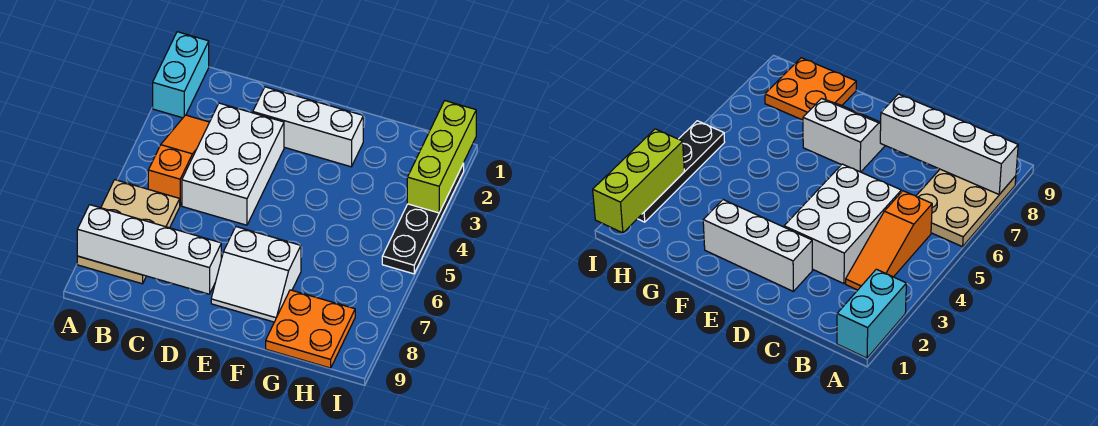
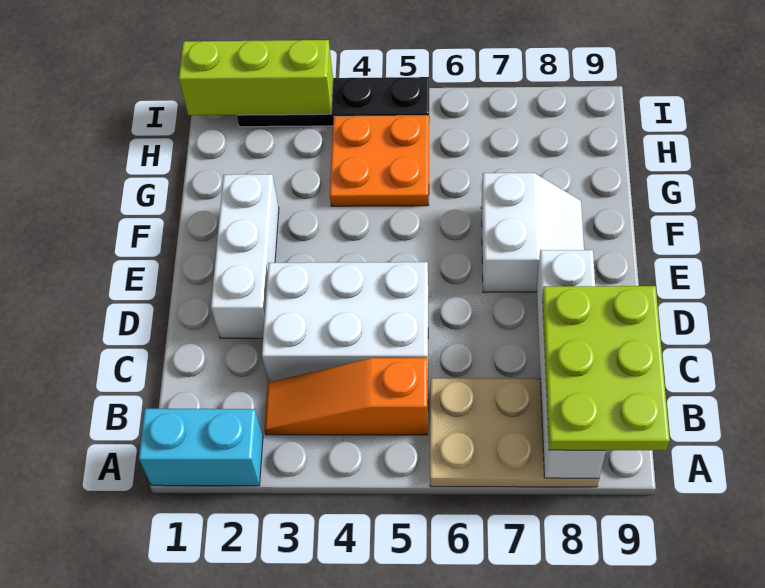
none -> lime plate A8:C9 level 3
orange plate G8:H9 level 1 -> orange plate G4:H5 level 1

